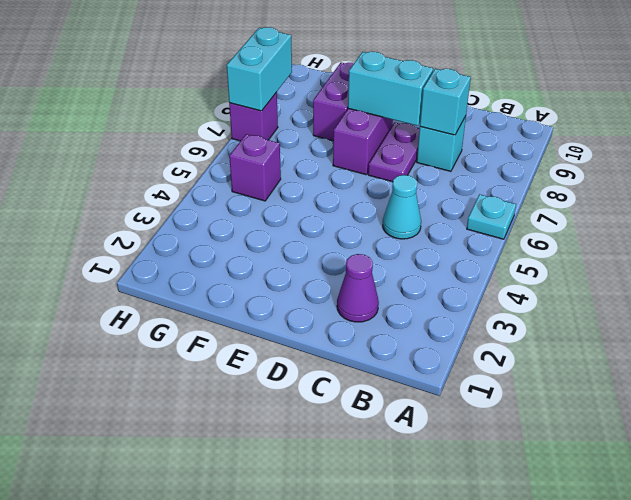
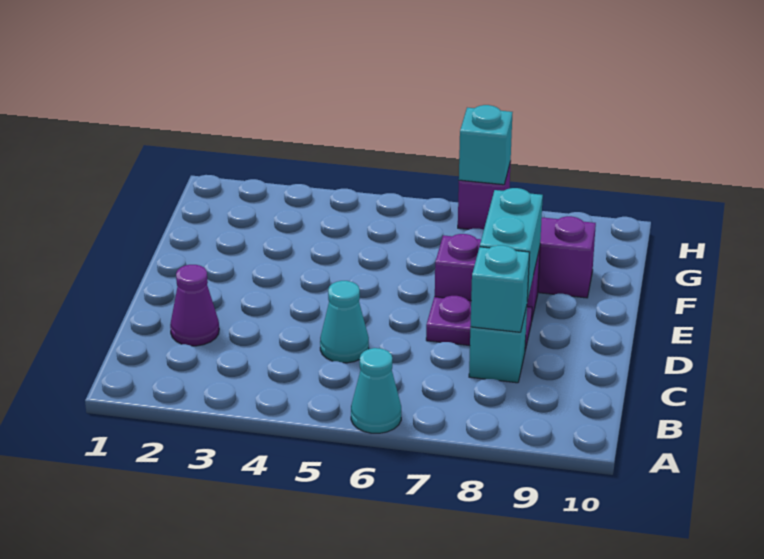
cyan plate A6 level 1 -> cyan cone A6 level 1
purple brick G5 level 1 -> none
cyan brick H7:H8 level 2 -> cyan brick H7 level 2

